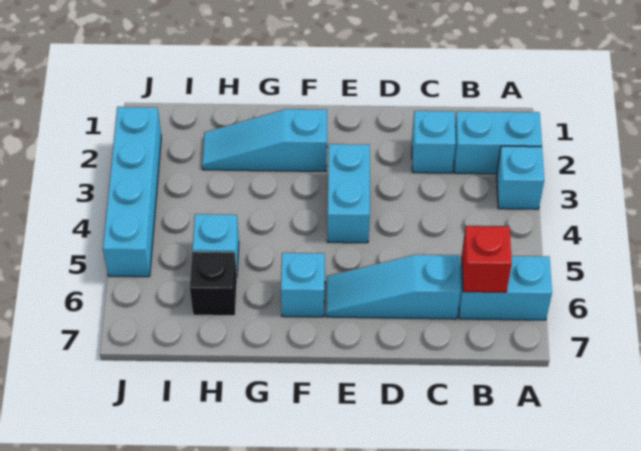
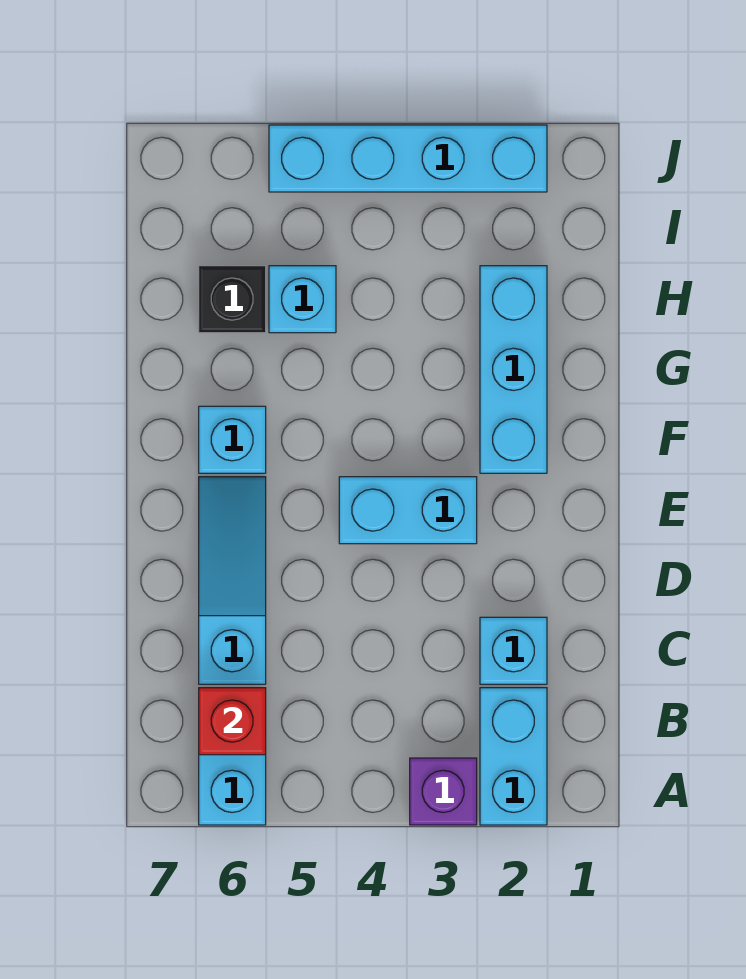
cyan brick A3 level 1 -> purple brick A3 level 1
cyan slope F2:H2 level 1 top F -> cyan brick F2:H2 level 1

